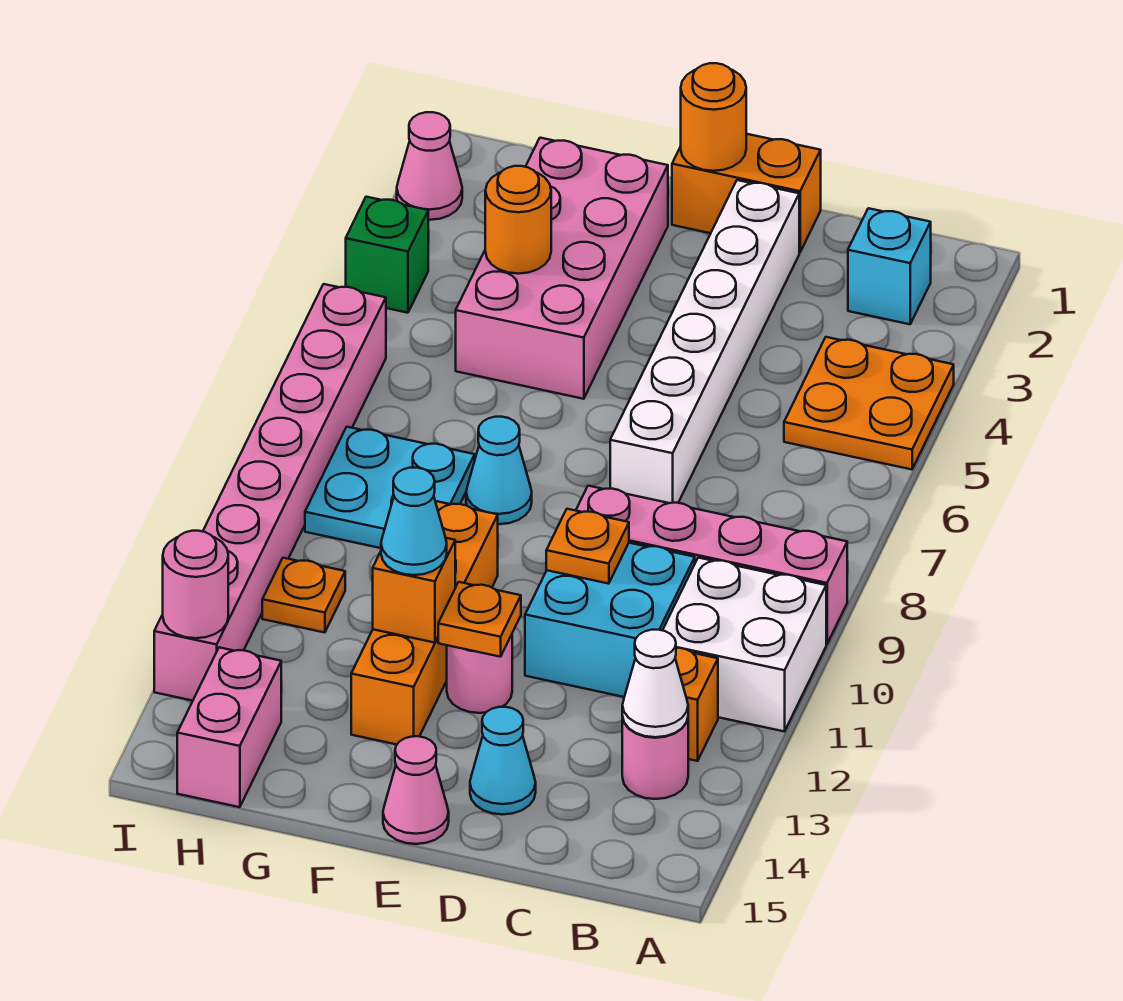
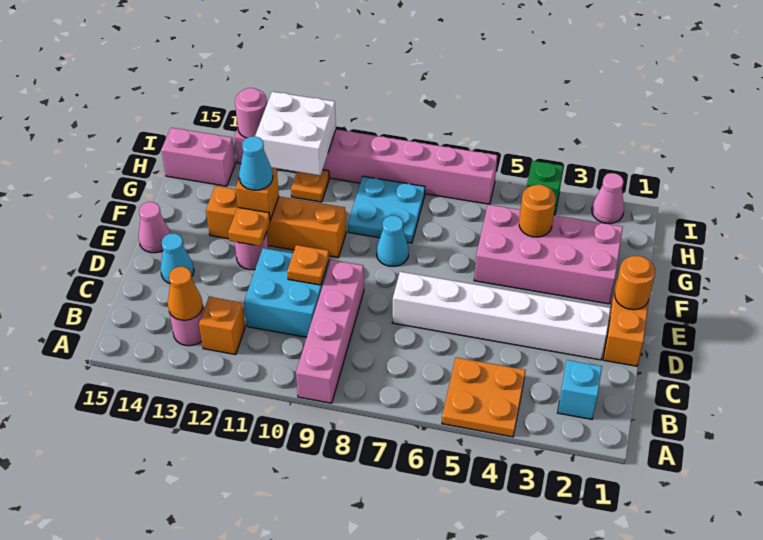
white brick A10:B11 level 1 -> white brick H11:I12 level 2
white cone B13 level 2 -> orange cone B13 level 2

